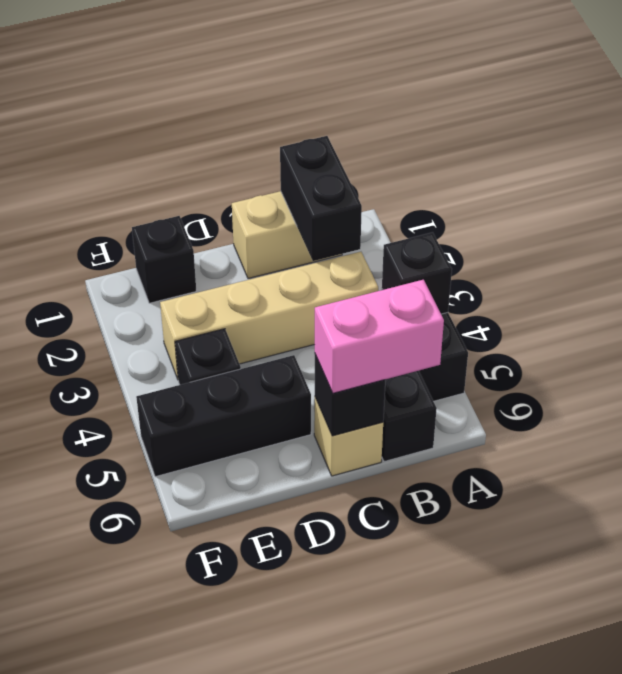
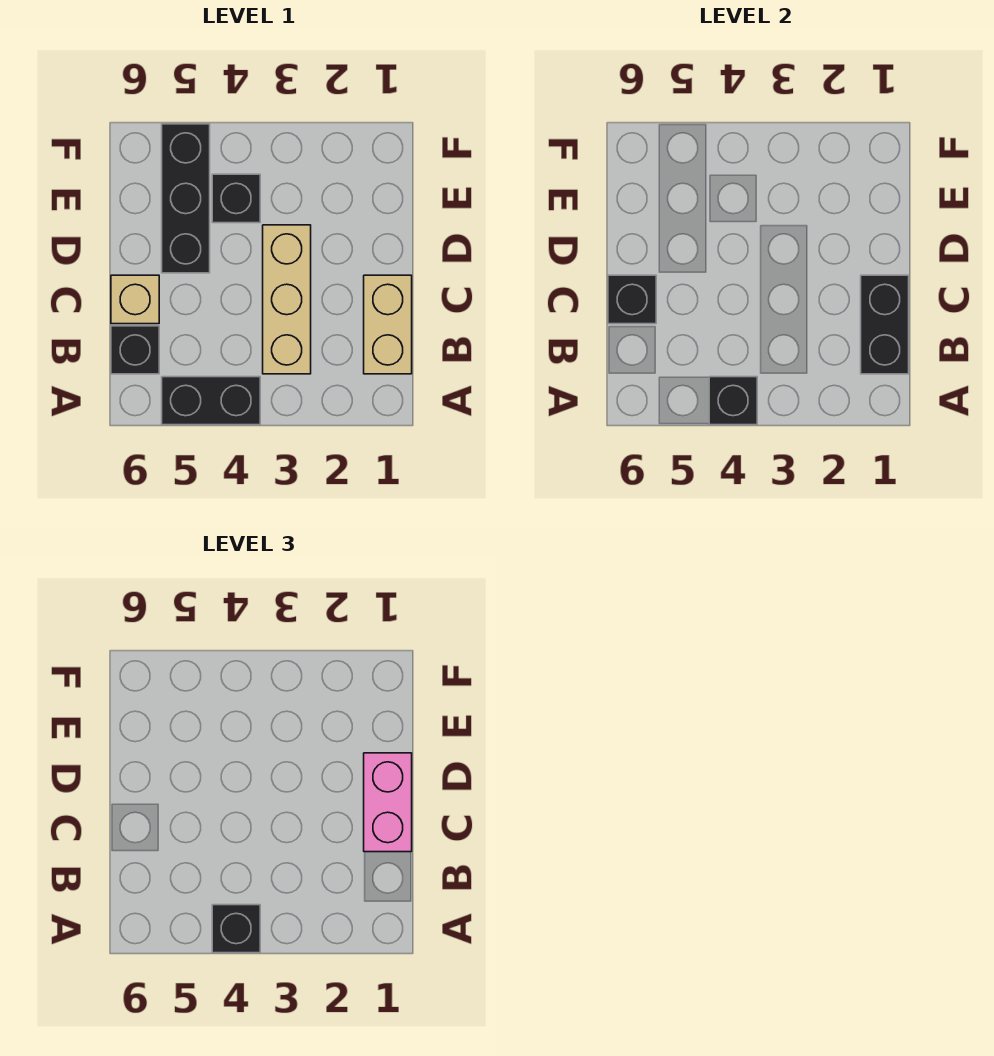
black brick B1:B2 level 2 -> black brick B1:C1 level 2
tan brick B3:E3 level 1 -> tan brick B3:D3 level 1
pink brick B6:C6 level 3 -> pink brick C1:D1 level 3
black brick E1 level 1 -> black brick A4 level 3

